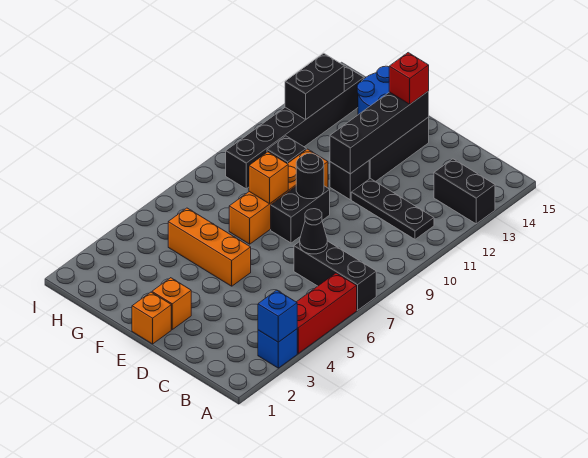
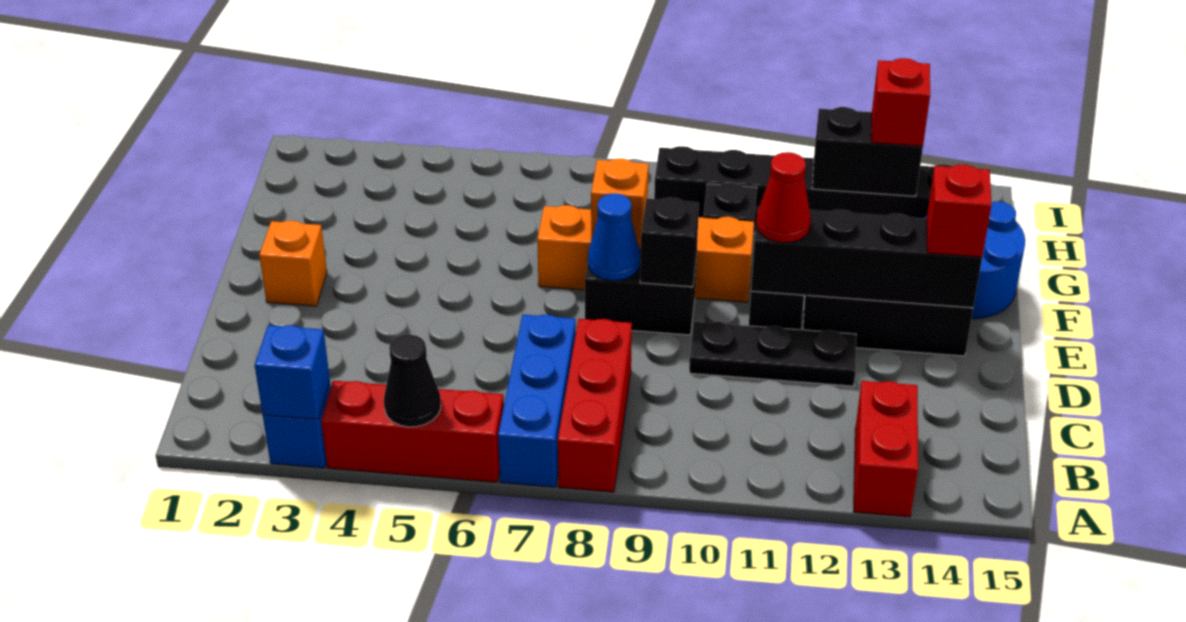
black brick A7:C7 level 1 -> blue brick A7:C7 level 1
none -> red brick A8:C8 level 1
black brick A13:B13 level 1 -> red brick A13:B13 level 1
black plate B11:D11 level 1 -> black plate D10:D12 level 1
black cone C7 level 2 -> black cone A5 level 2
orange brick E1 level 1 -> none
orange brick E5:G5 level 1 -> none
none -> blue cone E8 level 2
black round brick E9 level 2 -> black brick E9 level 2
none -> red cone E11 level 3
none -> red brick H13 level 3

